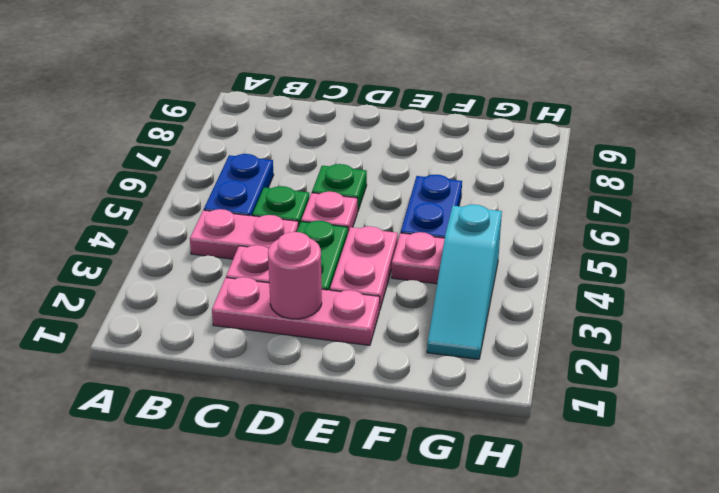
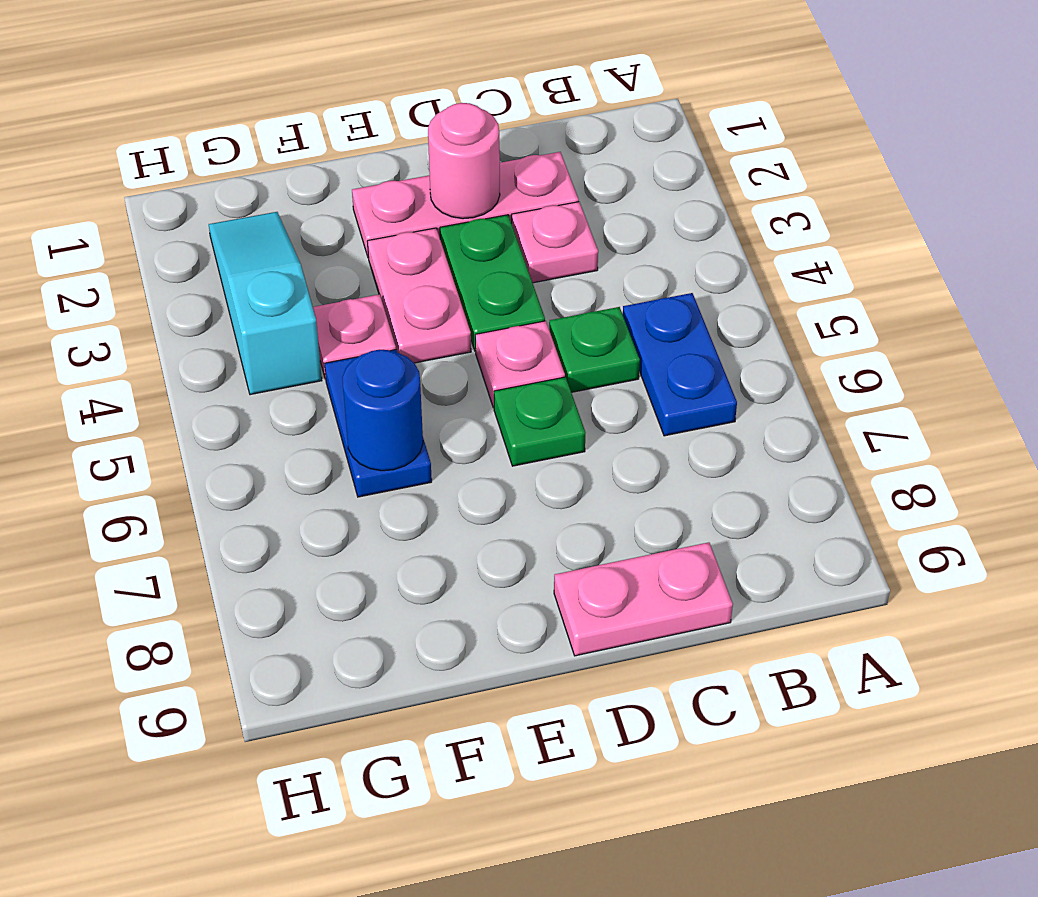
pink plate B4:C4 level 1 -> pink plate C9:D9 level 1
none -> blue round brick F6 level 2

